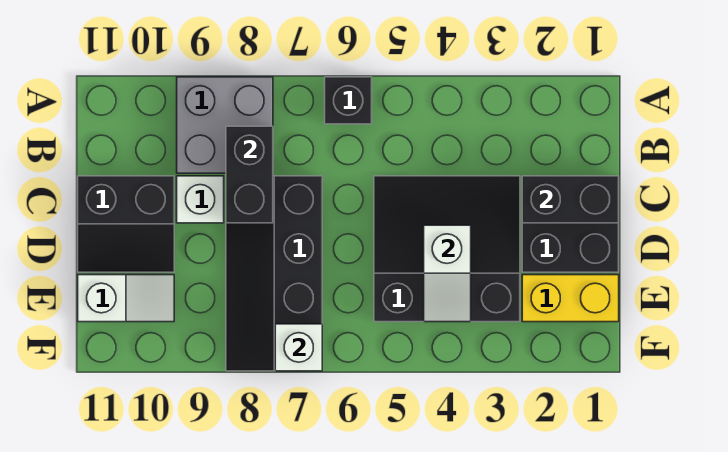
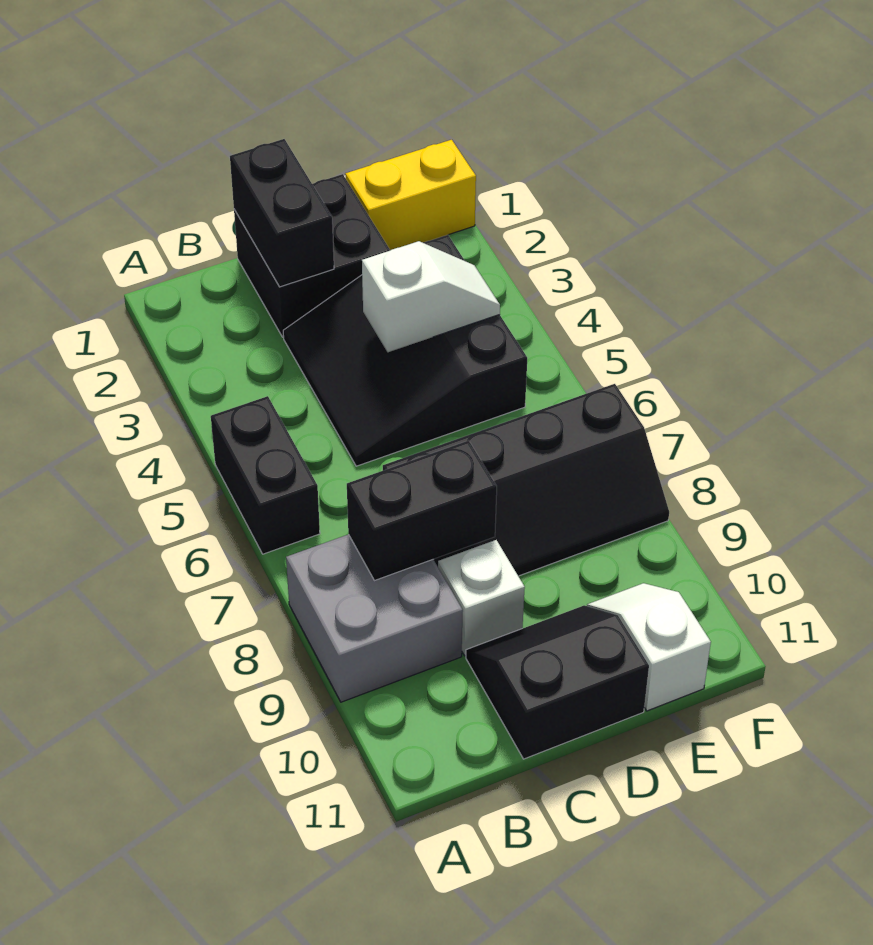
black brick A6 level 1 -> black brick A5:A6 level 1
black slope C10:D11 level 1 top C -> black slope C10:D11 level 1 top 11
yellow brick E1:E2 level 1 -> yellow brick E1:F1 level 1
white brick F7 level 2 -> none

